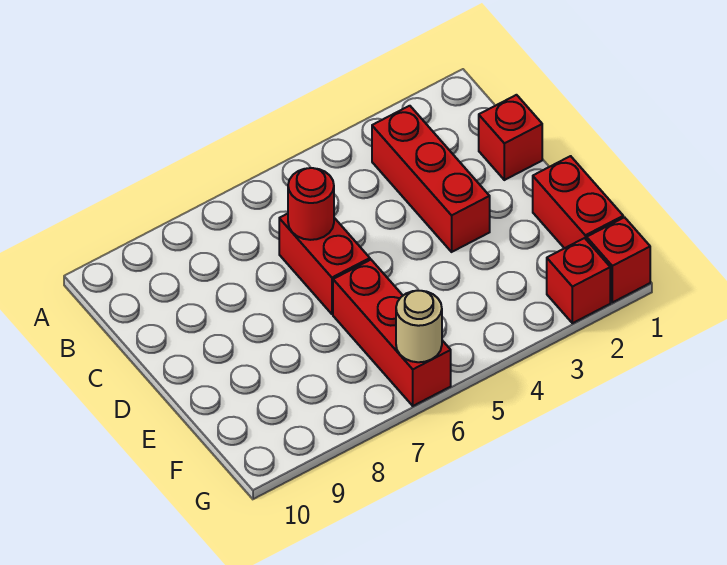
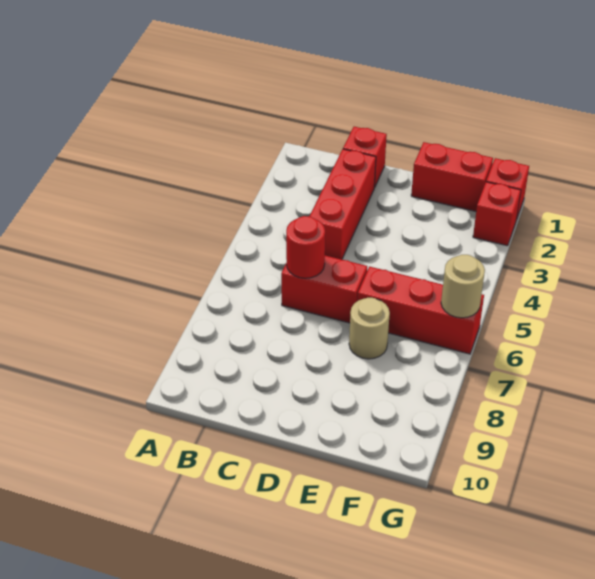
red brick B3:D3 level 1 -> red brick C2:C4 level 1
none -> tan round brick E7 level 1

